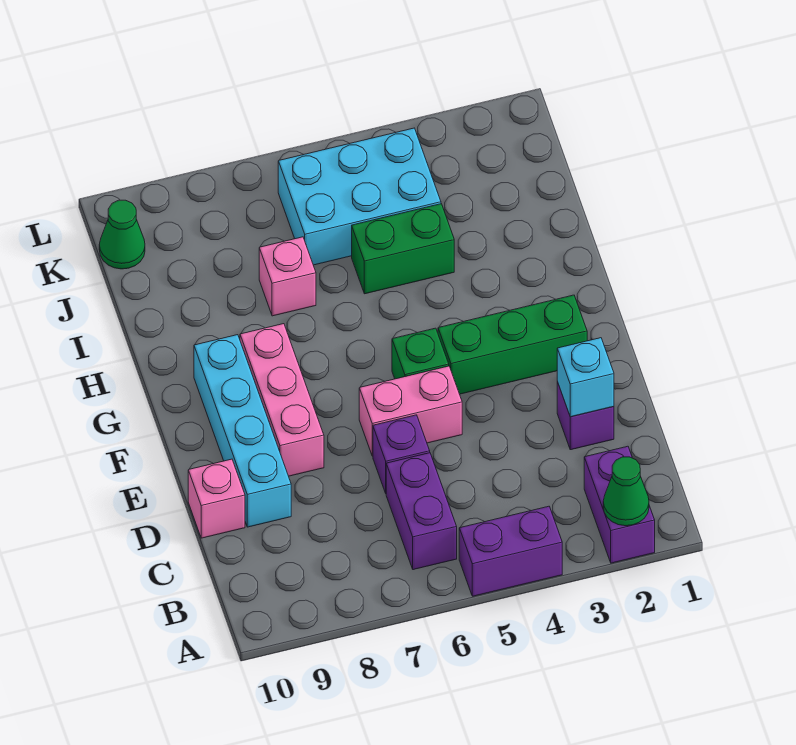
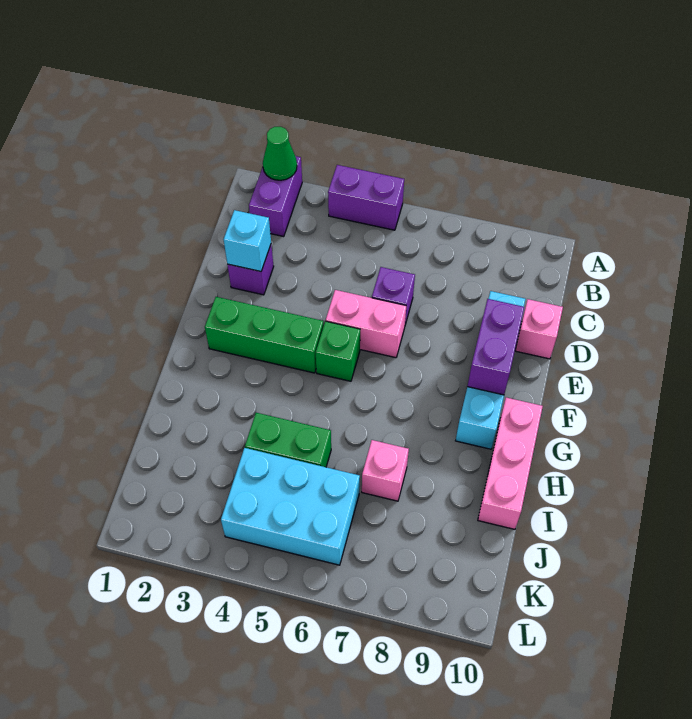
purple brick B6:C6 level 1 -> purple brick E9:F9 level 2
pink brick E8:G8 level 1 -> pink brick G10:I10 level 1
green cone K10 level 1 -> none

